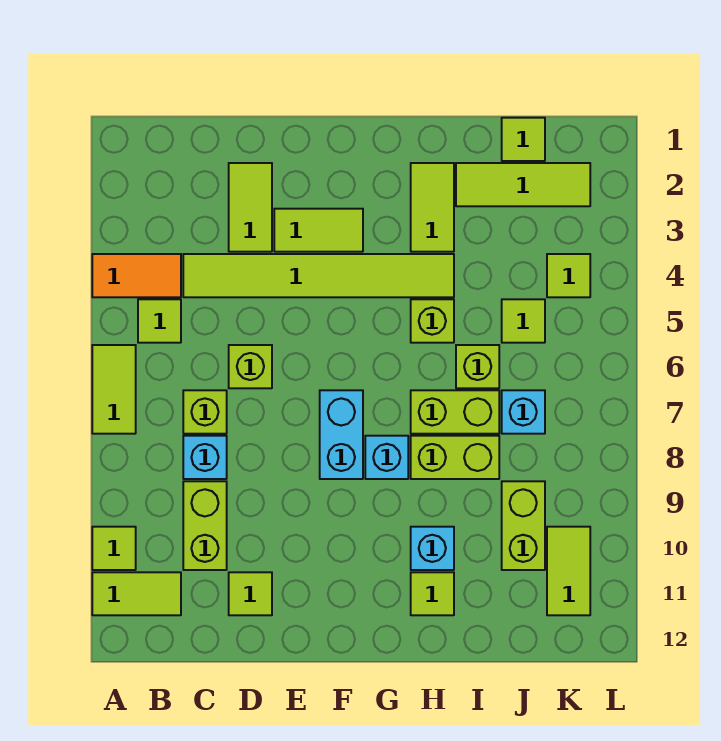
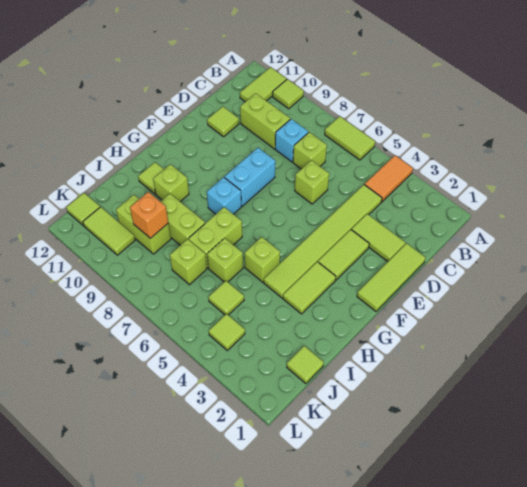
lime tile B5 level 1 -> lime tile K12 level 1
cyan brick F7:F8 level 1 -> cyan brick E8:F8 level 1
lime tile H2:H3 level 1 -> lime tile G3:H3 level 1
lime brick H8:I8 level 1 -> lime brick I8:I9 level 1
cyan brick H10 level 1 -> lime brick H10 level 1
lime tile I2:K2 level 1 -> lime tile D1:F1 level 1
cyan brick J7 level 1 -> lime brick J7 level 1
none -> orange brick J9 level 2

